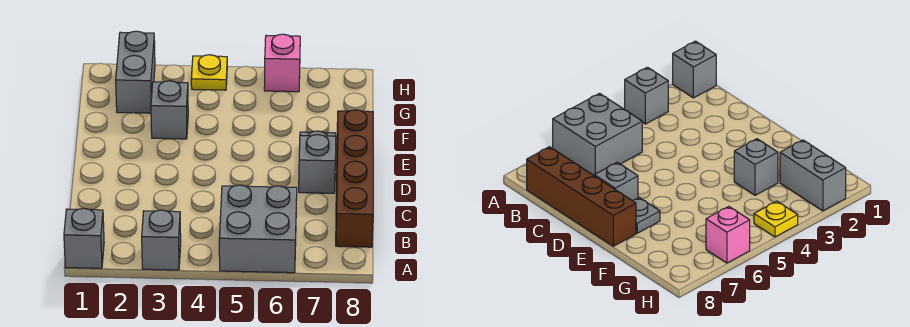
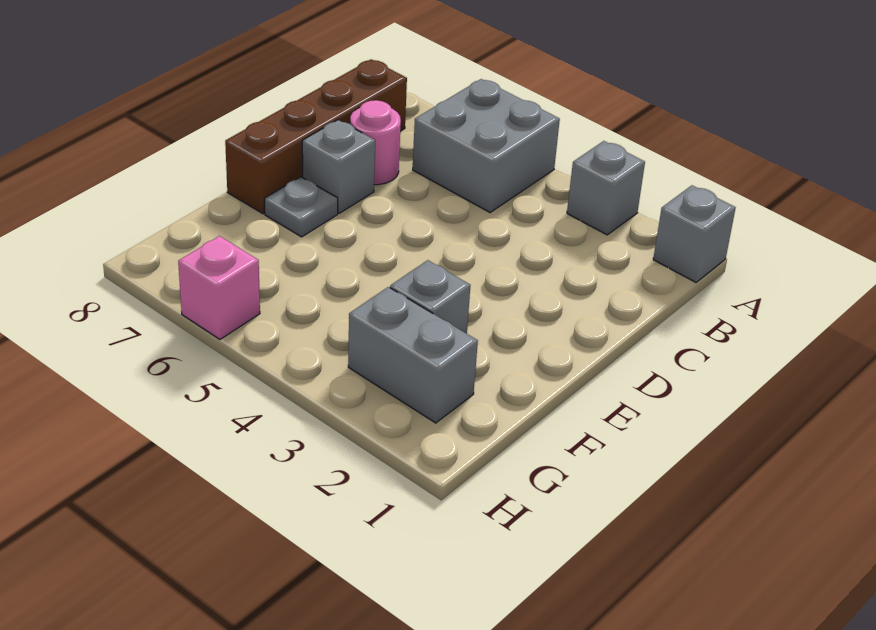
none -> pink round brick C7 level 1
grey brick G2:H2 level 1 -> grey brick G2:G3 level 1
yellow plate H4 level 1 -> none

